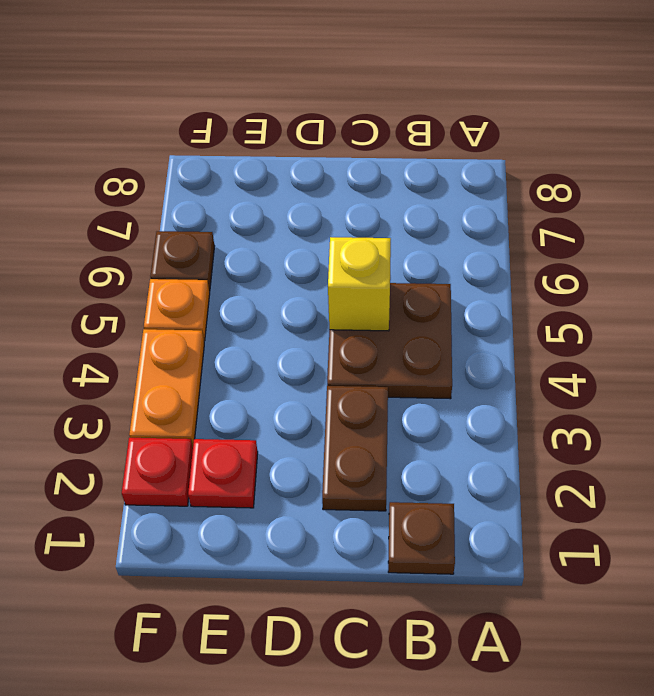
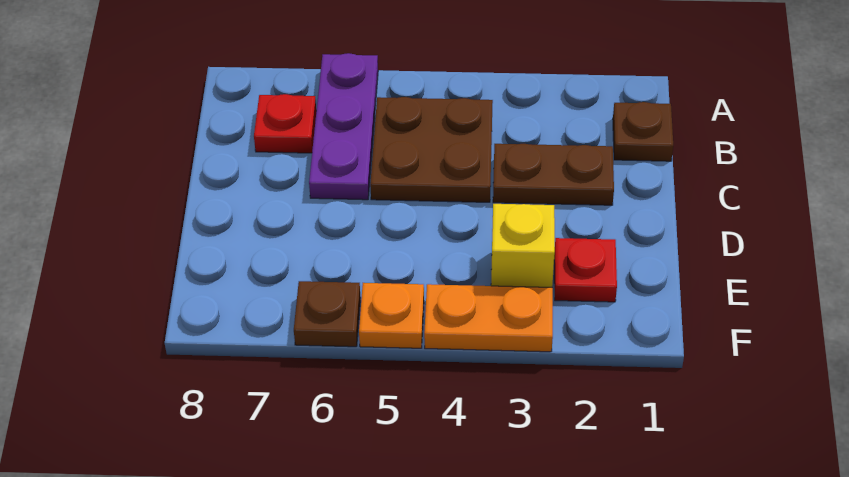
none -> purple plate A6:C6 level 1
yellow brick C5 level 2 -> yellow brick E3 level 1
red plate F2 level 1 -> red plate B7 level 1

